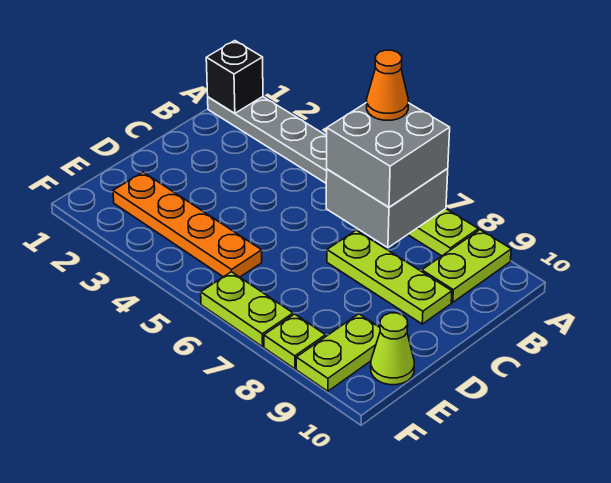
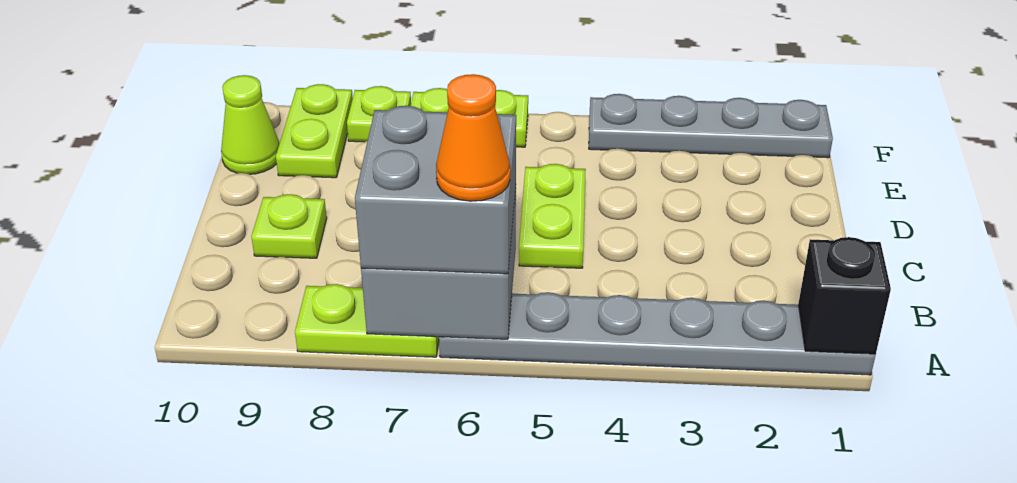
lime plate A9:B9 level 1 -> lime plate C5:D5 level 1
lime plate C7:C9 level 1 -> lime plate C9 level 1
orange plate E2:E5 level 1 -> none
none -> grey plate F1:F4 level 1

